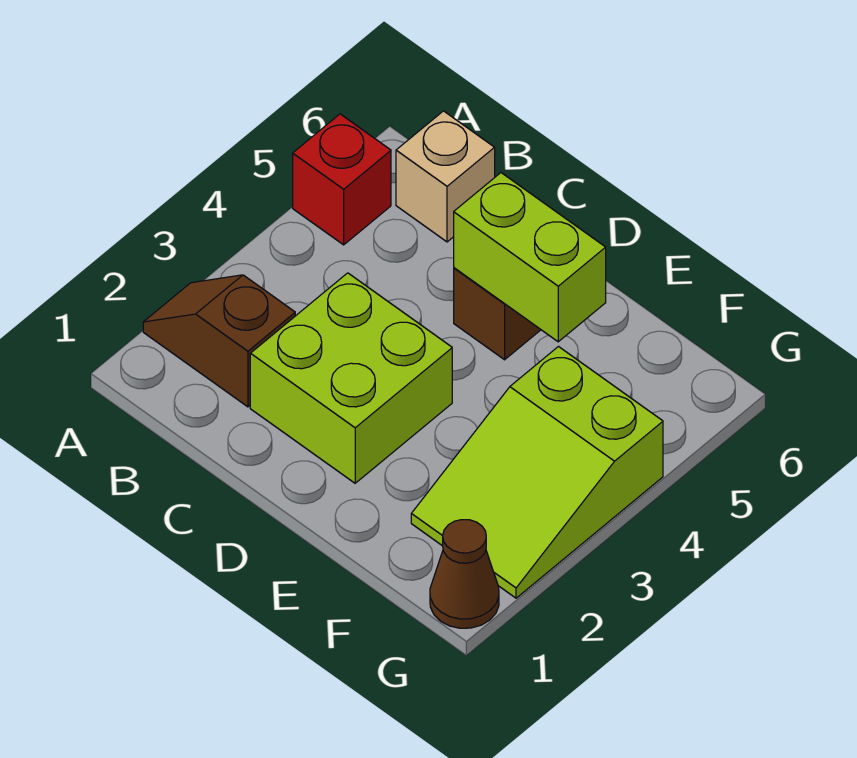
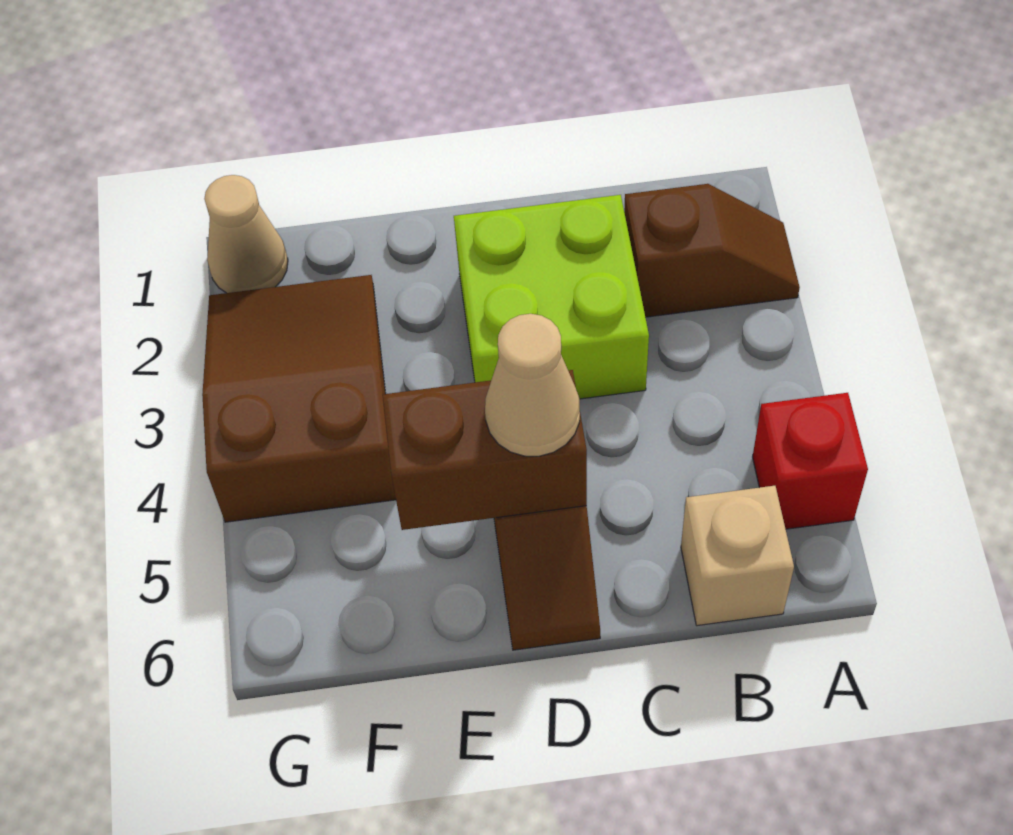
lime brick D5:E5 level 2 -> brown brick D5:E5 level 2
none -> tan cone D5 level 3
lime slope F2:G4 level 1 top 4 -> brown slope F2:G4 level 1 top 4
brown cone G1 level 1 -> tan cone G1 level 1

